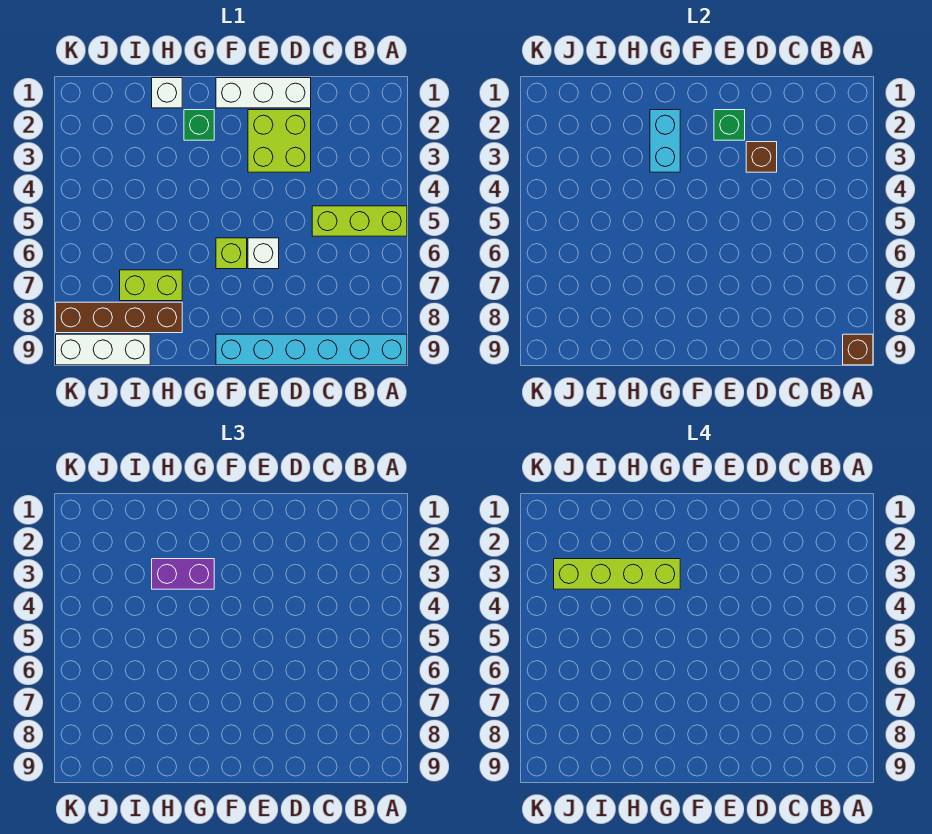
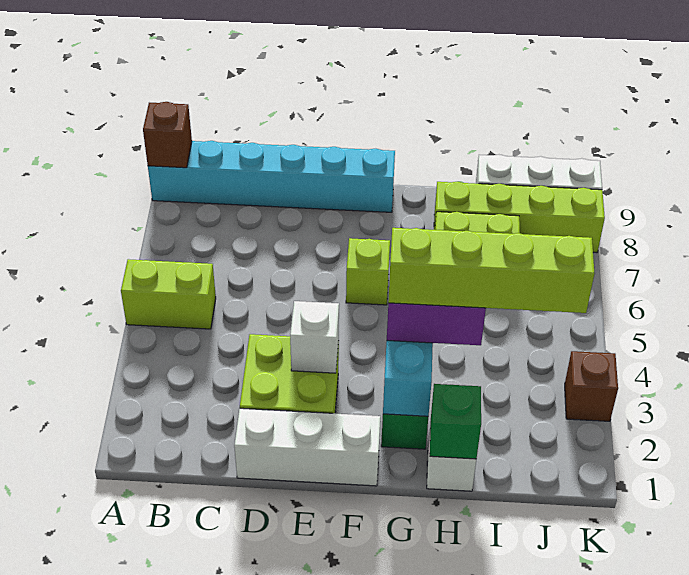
lime brick A5:C5 level 1 -> lime brick A5:B5 level 1
brown brick D3 level 2 -> brown brick K3 level 1
green brick E2 level 2 -> green brick H1 level 2
white brick E6 level 1 -> white brick E3 level 2
brown brick H8:K8 level 1 -> lime brick H8:K8 level 1

